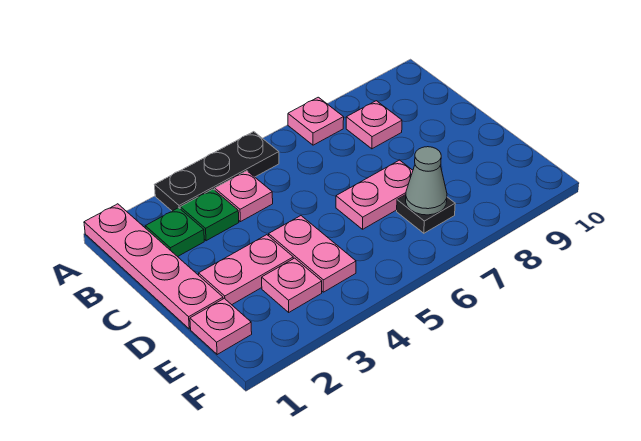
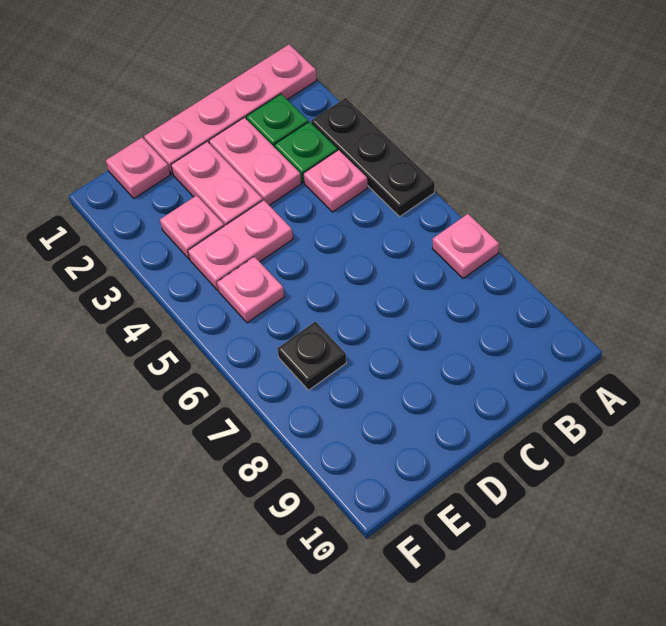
pink plate B8 level 1 -> pink plate E5 level 1
pink plate D6:D7 level 1 -> pink plate C2:C3 level 1
grey cone E7 level 2 -> none

